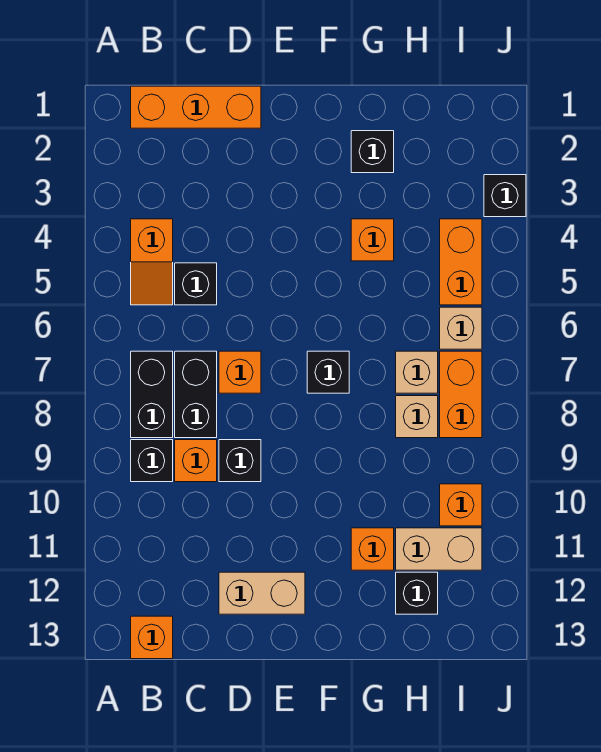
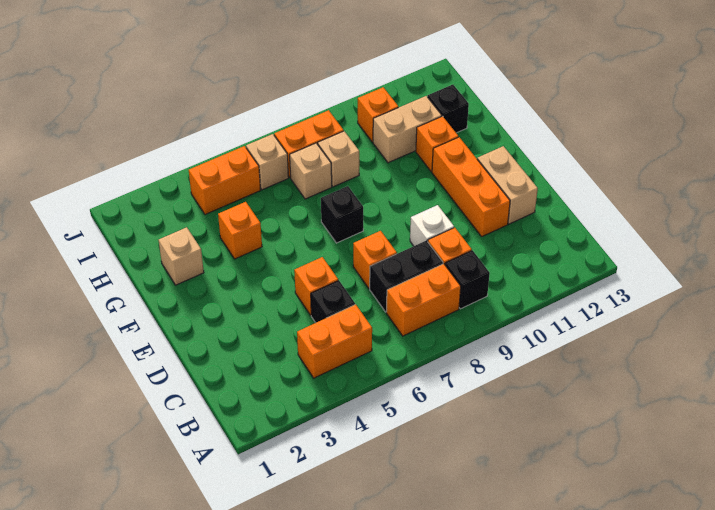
orange brick B1:D1 level 1 -> orange brick D11:F11 level 1
orange slope B4:B5 level 1 top 4 -> orange brick B4:B5 level 1
black brick B7:B8 level 1 -> orange brick B7:B8 level 1
orange brick B13 level 1 -> orange brick D5 level 1
black brick D9 level 1 -> white brick D9 level 1
black brick G2 level 1 -> tan brick G2 level 1
tan brick H11:I11 level 1 -> tan brick H10:H11 level 1
black brick J3 level 1 -> none

